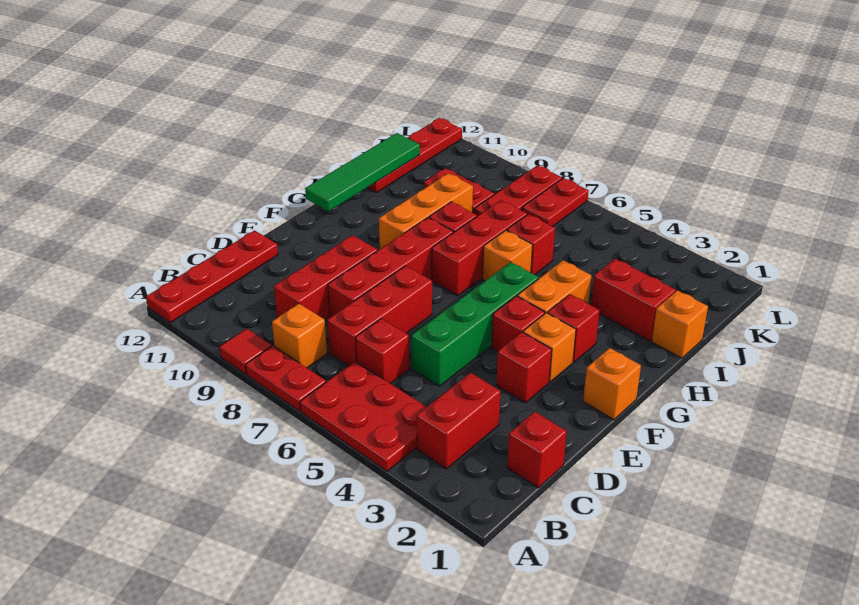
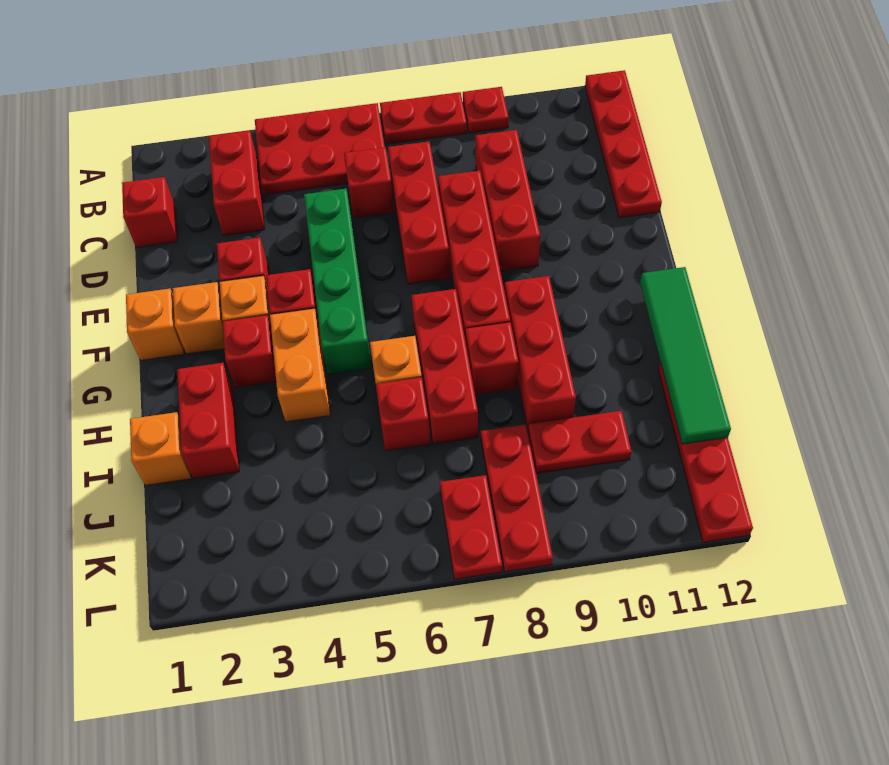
red tile A9 level 1 -> red plate A9 level 1
orange brick B8 level 1 -> orange brick F2 level 1
orange brick G9:I9 level 1 -> red brick G9:I9 level 1
red brick I2:I3 level 1 -> red brick H2:I2 level 1

